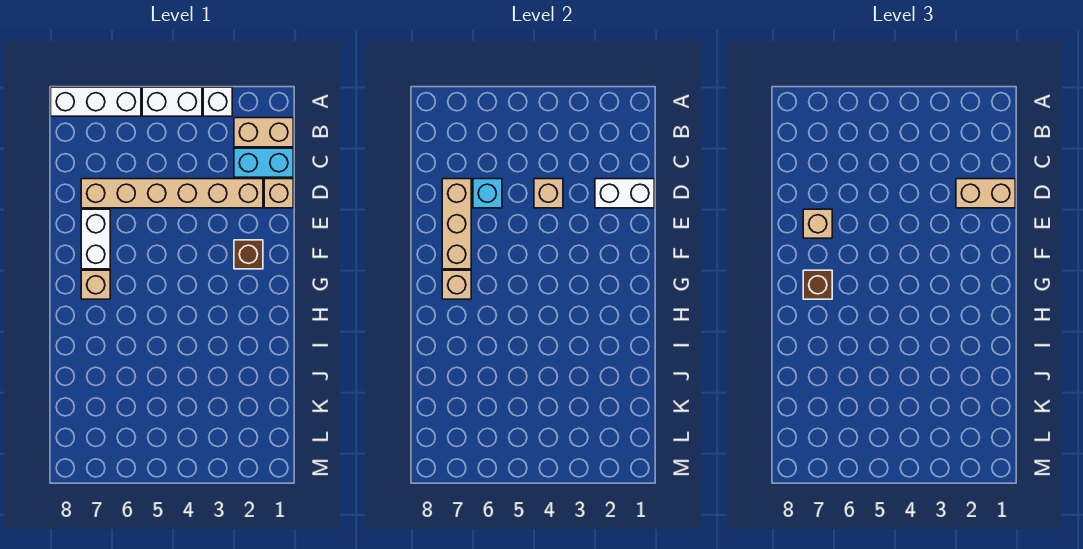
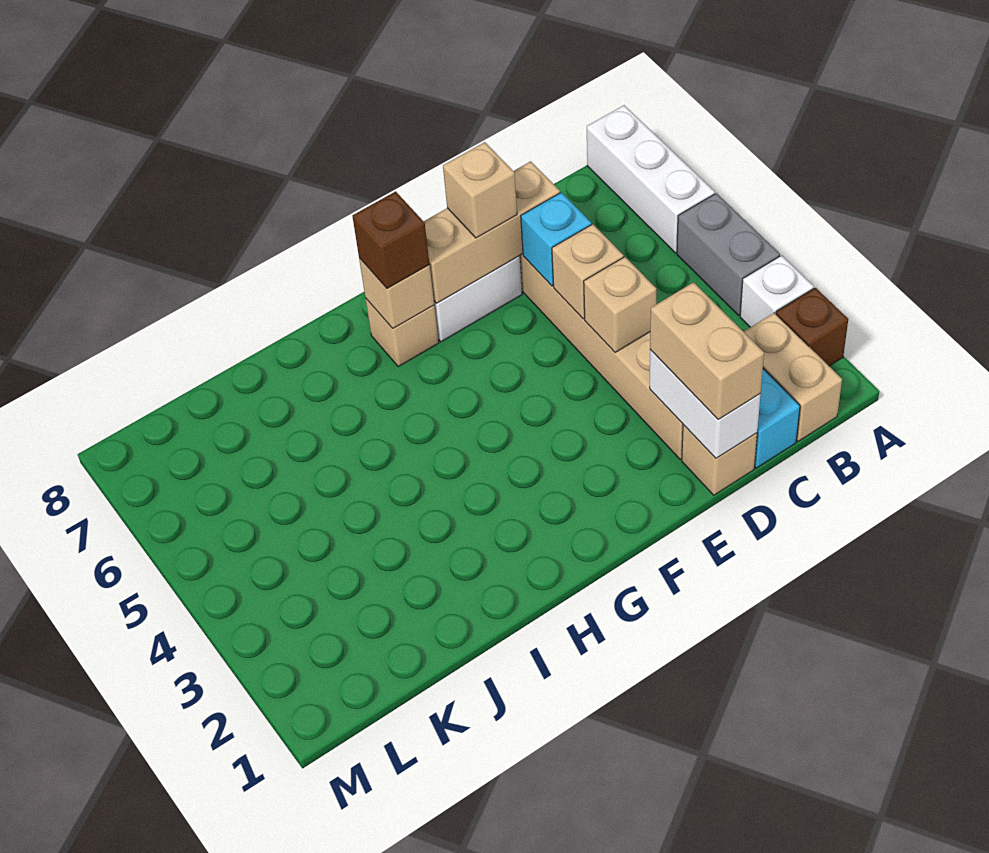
white brick A4:A5 level 1 -> grey brick A4:A5 level 1
none -> tan brick D5 level 2
brown brick F2 level 1 -> brown brick A2 level 1

